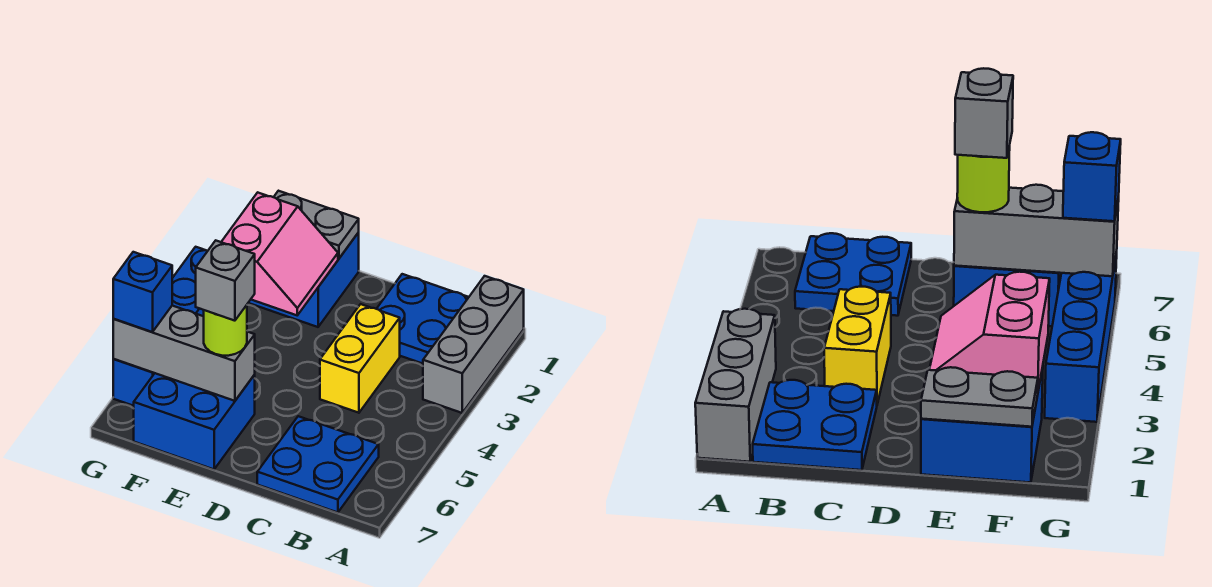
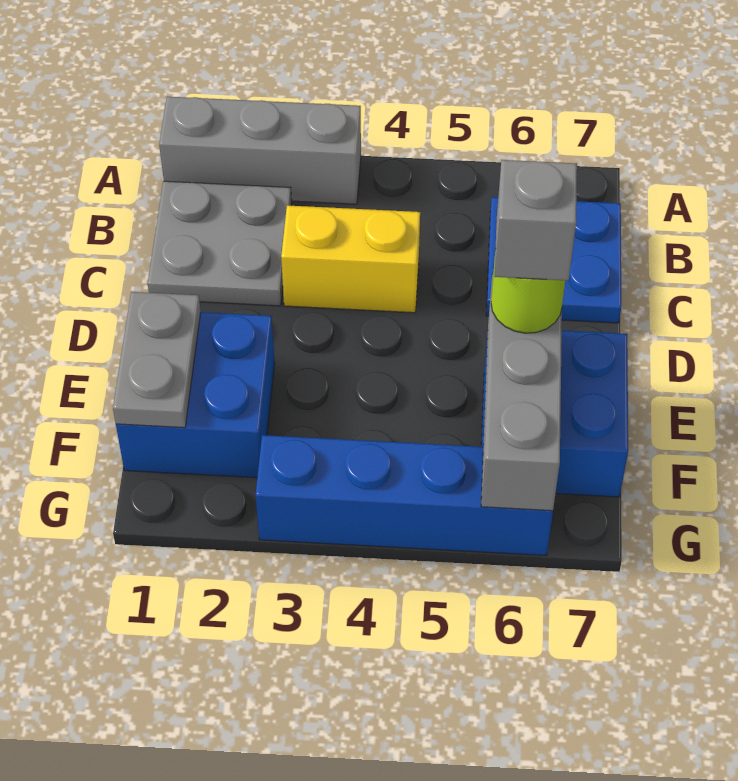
blue plate B1:C2 level 1 -> grey plate B1:C2 level 1
pink slope E2:F3 level 2 top F -> none
blue brick G6 level 3 -> none

